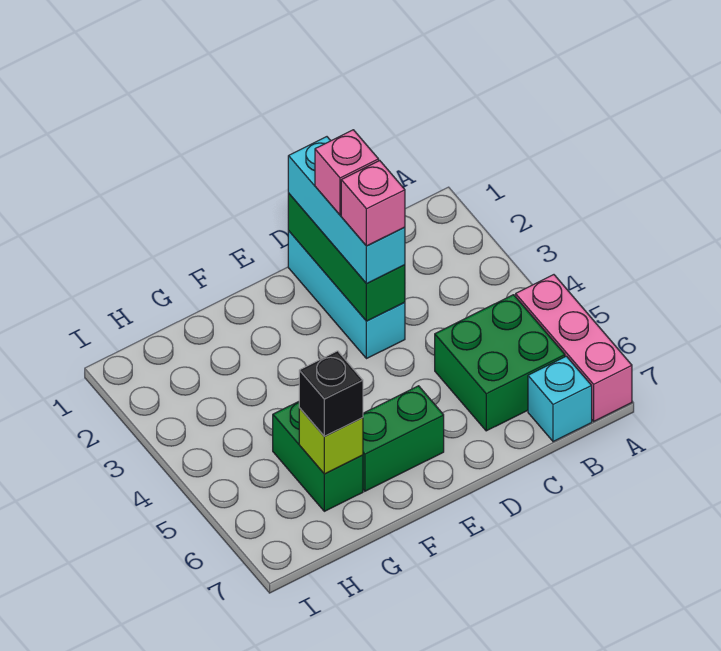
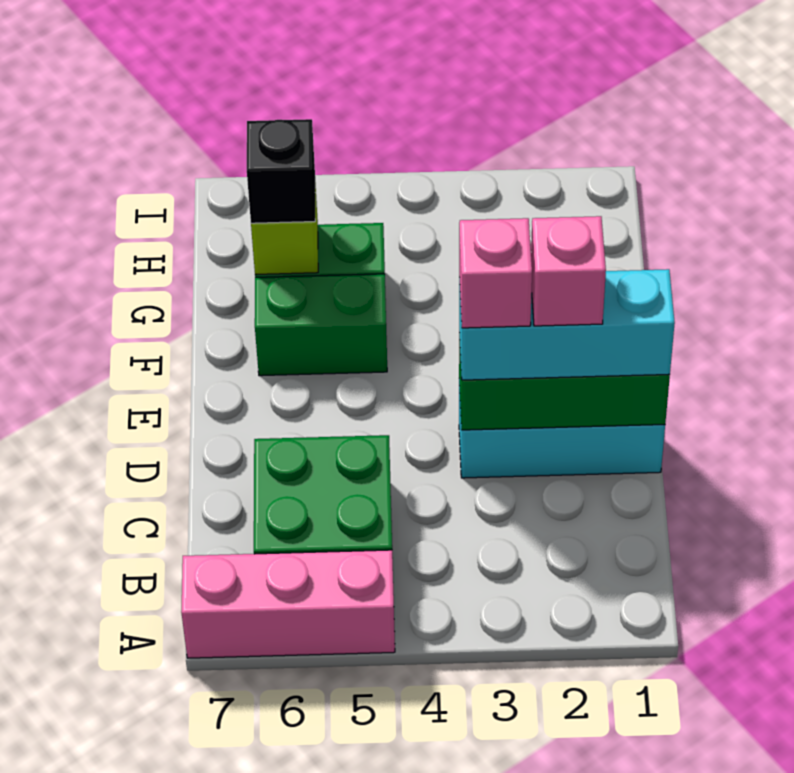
cyan brick B7 level 1 -> none
green brick E6:F6 level 1 -> green brick F5:F6 level 1

